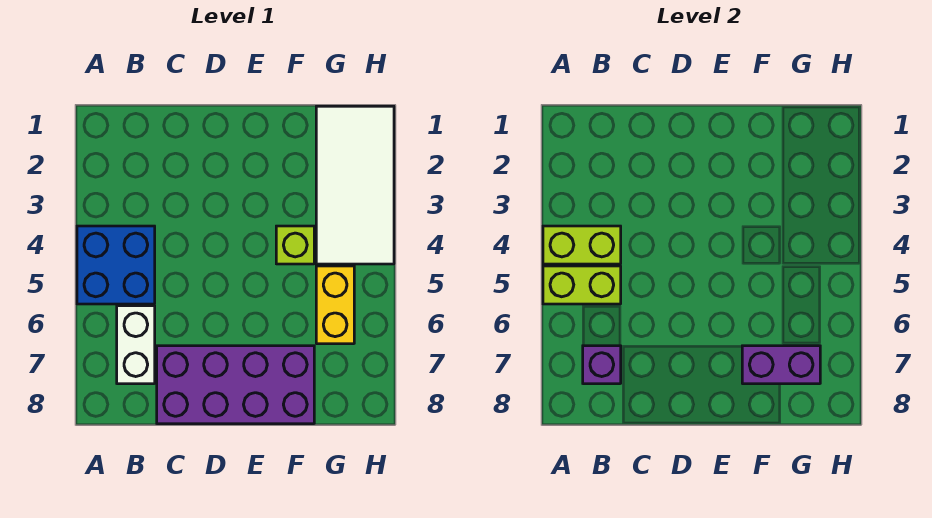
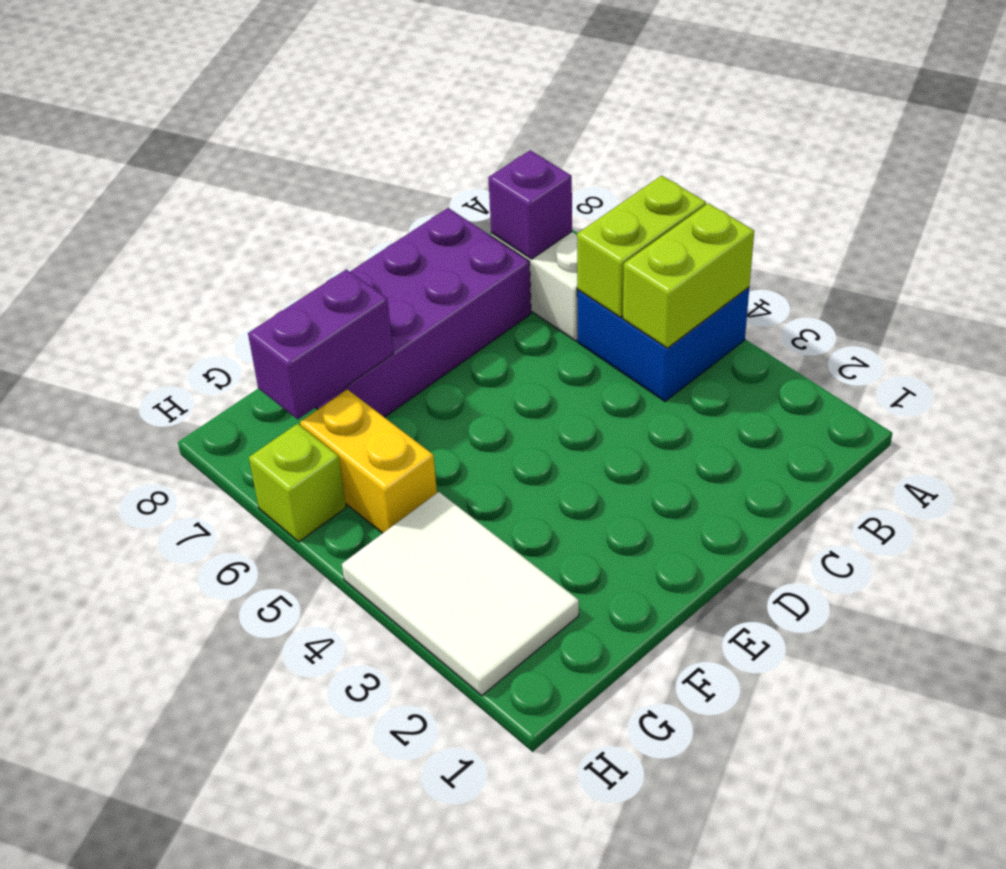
lime brick F4 level 1 -> lime brick H6 level 1
white tile G1:H4 level 1 -> white tile G2:H4 level 1

